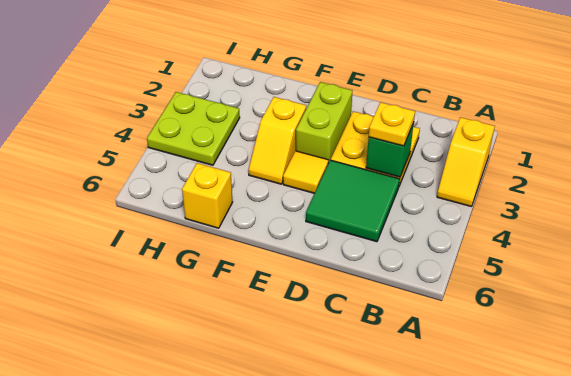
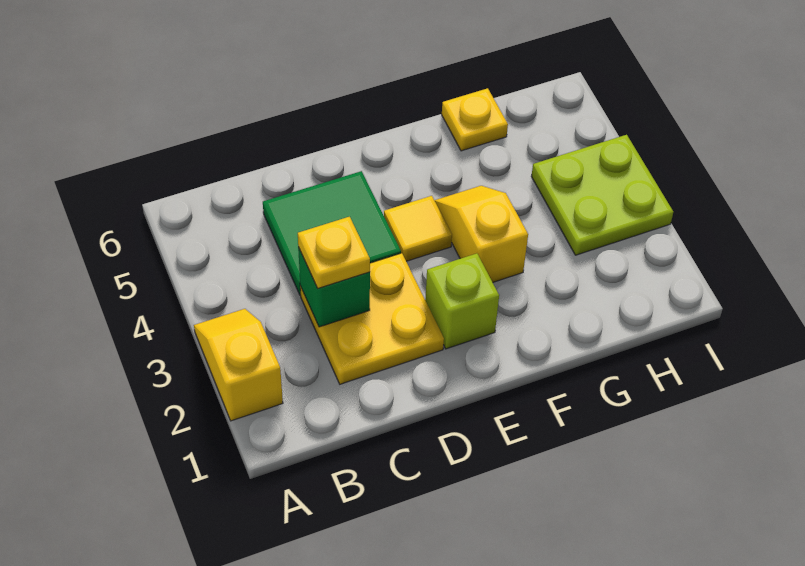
lime brick E2:E3 level 1 -> lime brick E2 level 1
yellow brick G6 level 1 -> yellow plate G6 level 1

